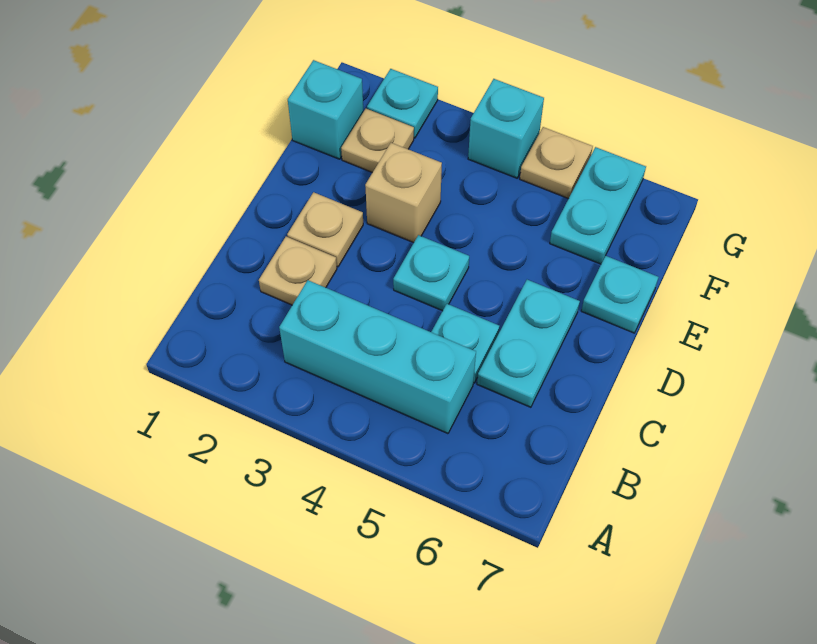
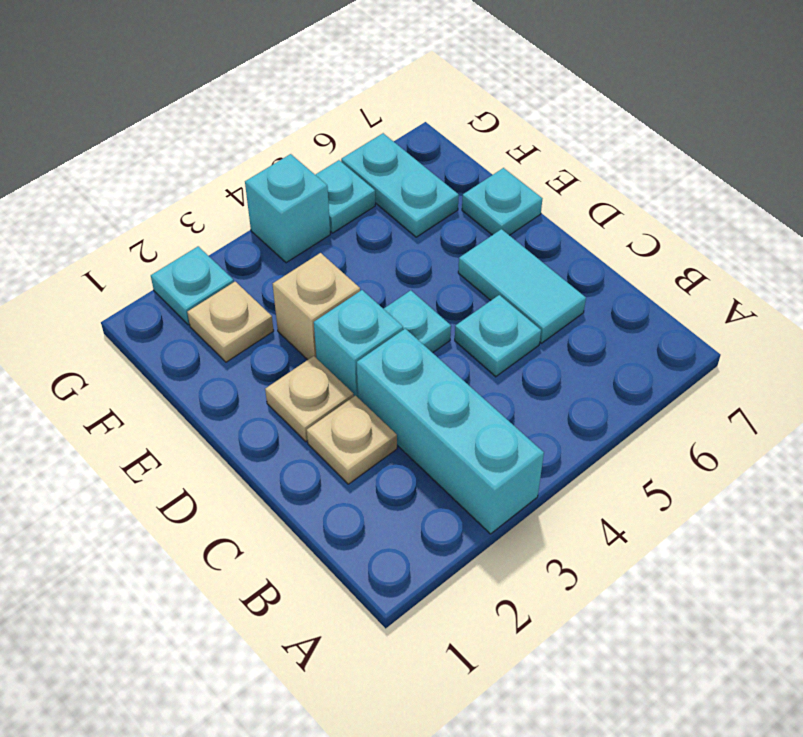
cyan brick B3:B5 level 1 -> cyan brick A3:C3 level 1
cyan plate C6:D6 level 1 -> cyan tile C6:D6 level 1
cyan brick F1 level 1 -> cyan brick D3 level 1
tan plate G5 level 1 -> cyan plate G5 level 1

